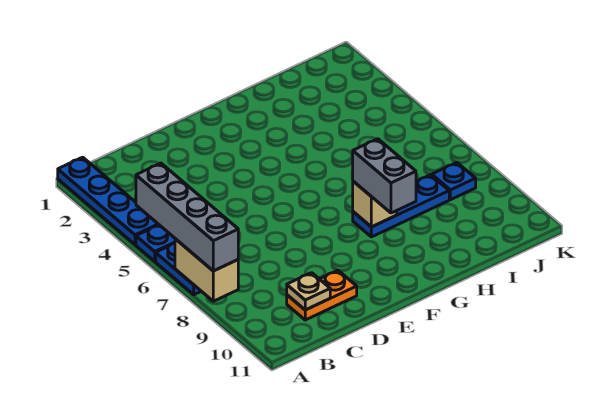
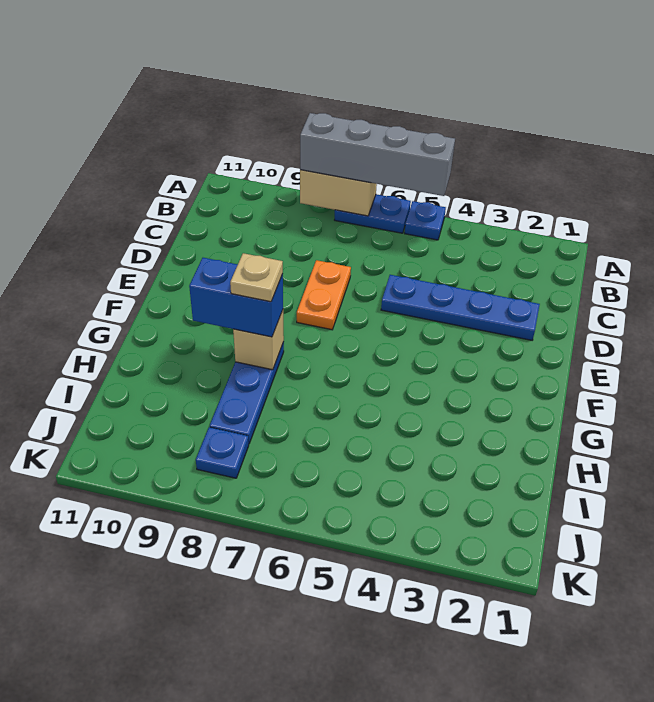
blue plate A1:A4 level 1 -> blue plate D2:D5 level 1
orange plate C10:D10 level 1 -> orange plate D7:E7 level 1
tan plate C10 level 2 -> tan plate G8 level 4
grey brick G8:G9 level 3 -> blue brick G8:G9 level 3

